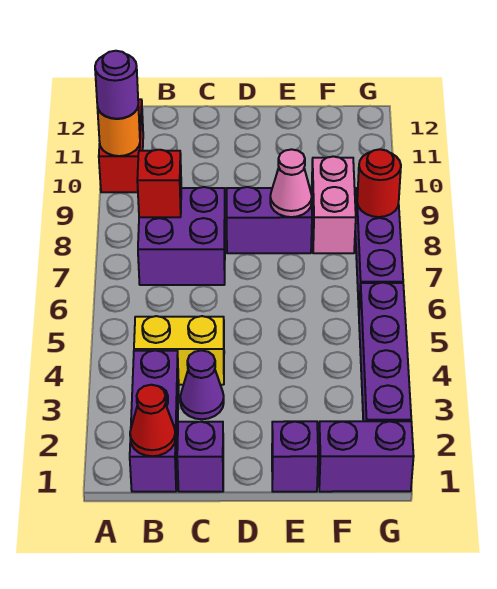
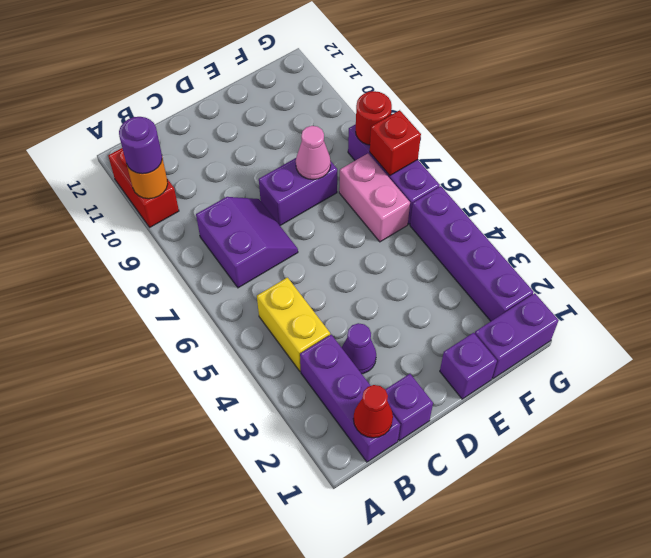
yellow brick B4:C4 level 1 -> yellow brick B4:B5 level 1
purple brick B7:C8 level 1 -> purple slope B7:C8 level 1 top B
red brick B8 level 2 -> red brick G7 level 2
pink brick F8:F9 level 1 -> pink brick F6:F7 level 1

